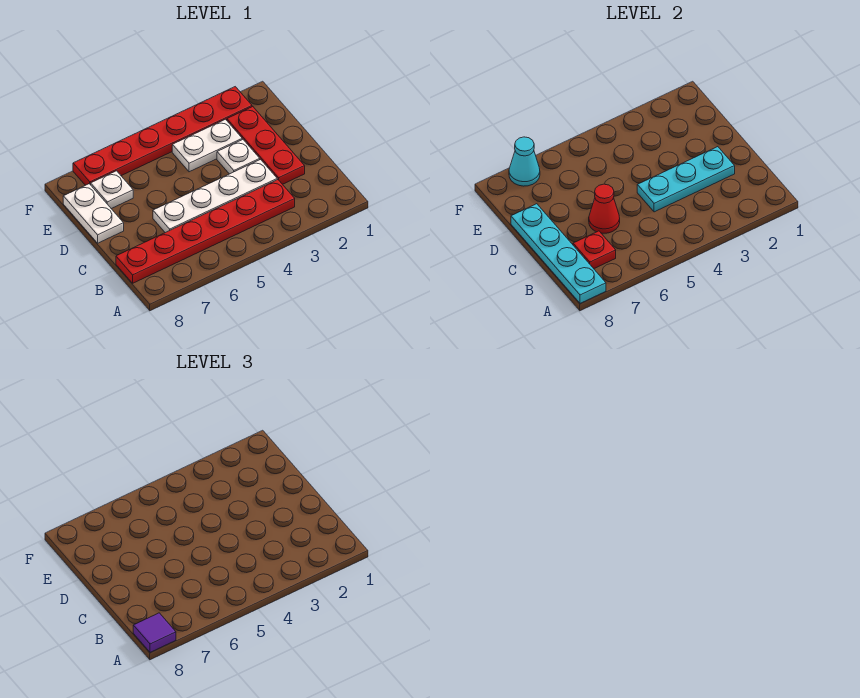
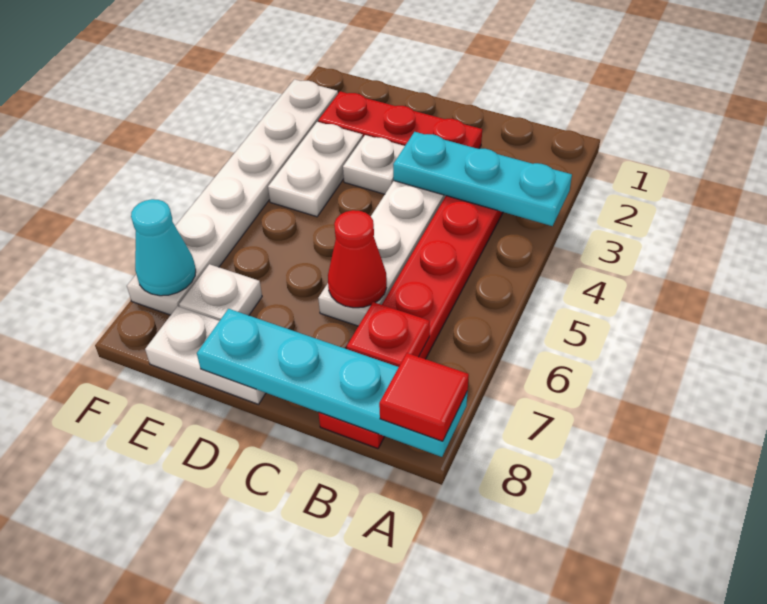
purple tile A8 level 3 -> red tile A8 level 3
cyan plate C2:C4 level 2 -> cyan plate A3:C3 level 2
red plate F2:F7 level 1 -> white plate F2:F7 level 1

